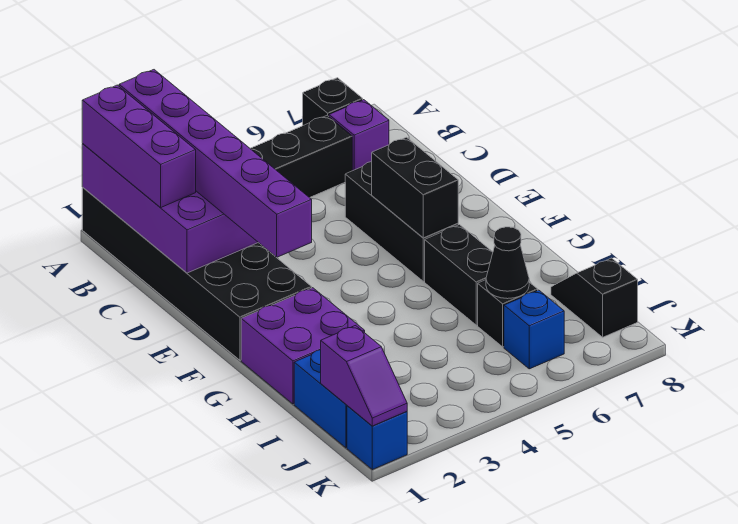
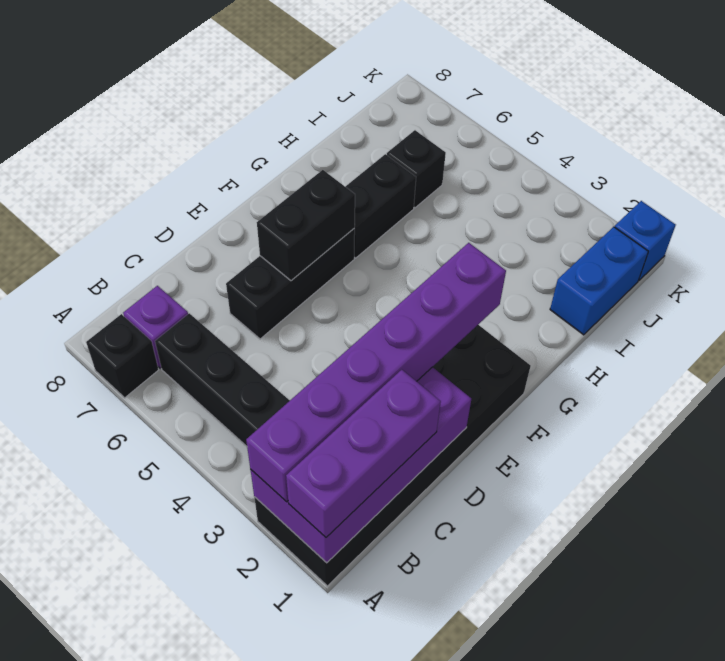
purple brick G1:H2 level 1 -> none
black cone I6 level 2 -> none
black slope I8:J8 level 1 top J -> none
purple slope J1:K1 level 2 top J -> none
blue brick J6 level 1 -> none

